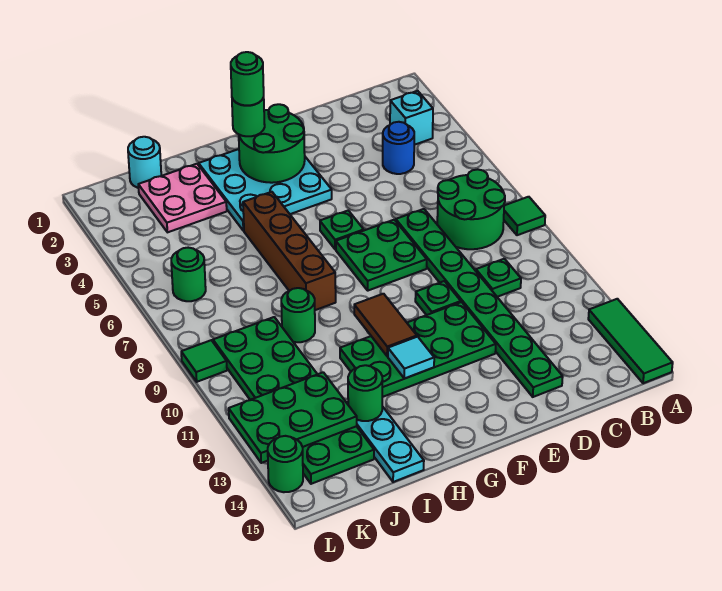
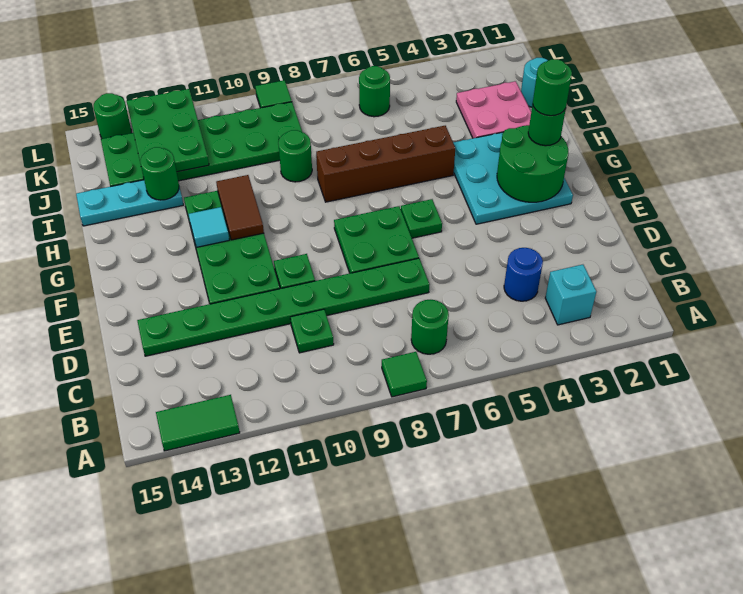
green tile A13:A15 level 1 -> green tile A13:A14 level 1
green round brick B7:C8 level 1 -> green round brick B7 level 1
brown tile G10:G11 level 2 -> brown tile G11:H11 level 2

